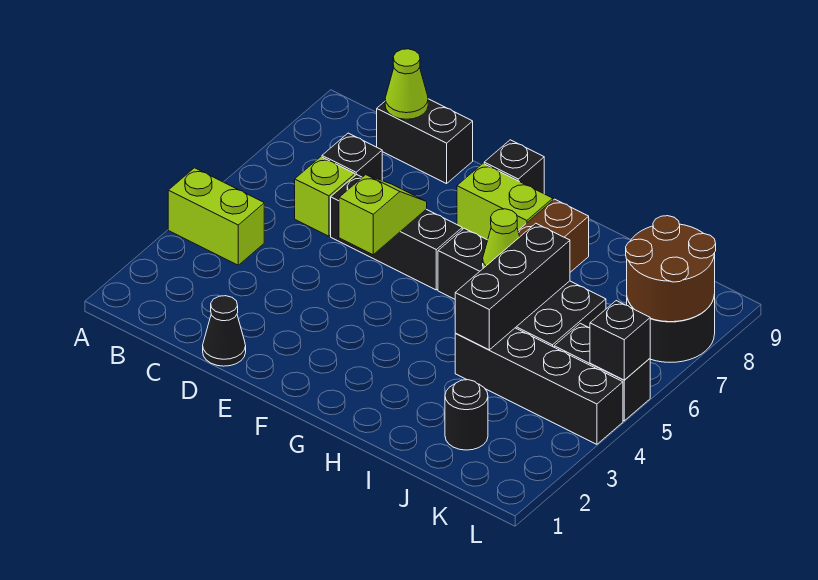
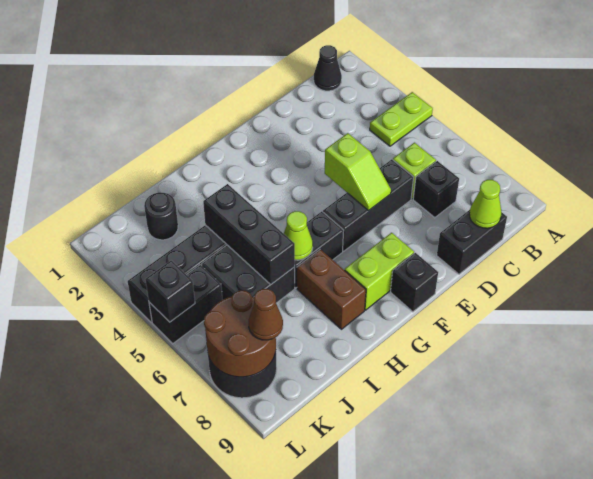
lime brick A4:B4 level 1 -> lime plate A4:B4 level 1
black cone D1 level 1 -> black cone B1 level 1
none -> brown cone K8 level 3

